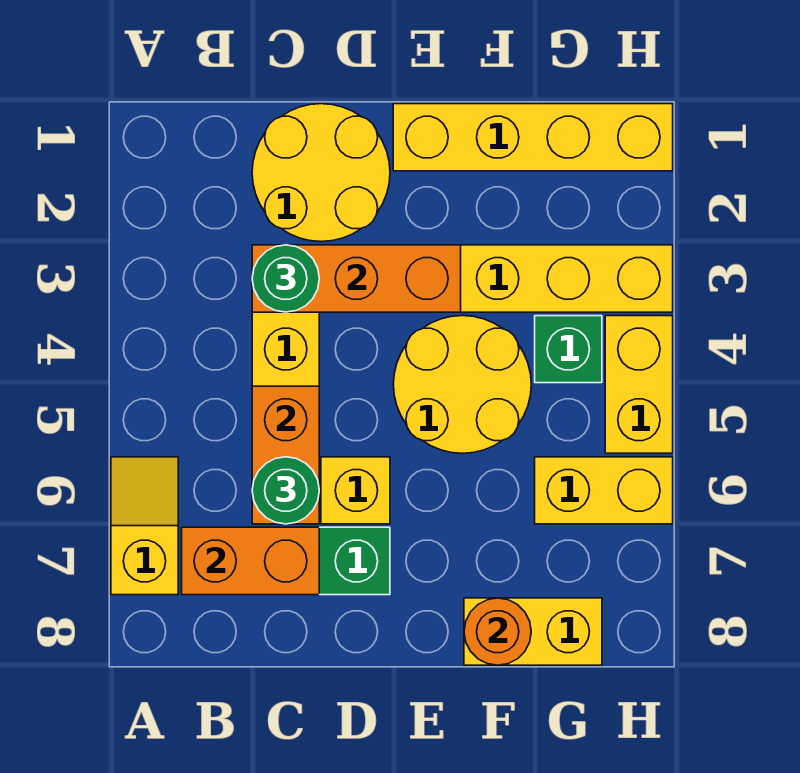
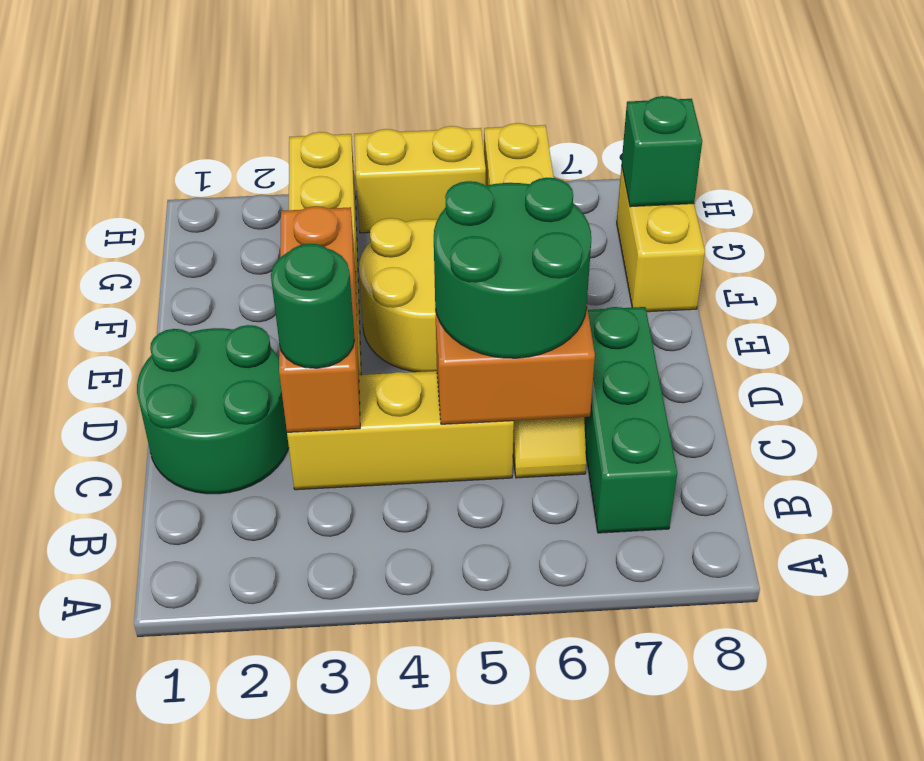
yellow slope A6:A7 level 1 top 7 -> none
orange brick B7:C7 level 2 -> none
yellow round brick C1:D2 level 1 -> green round brick C1:D2 level 1
green round brick C6 level 3 -> green round brick C5:D6 level 3
yellow brick E1:H1 level 1 -> none
orange round brick F8 level 2 -> none
green brick G4 level 1 -> green brick G8 level 2

